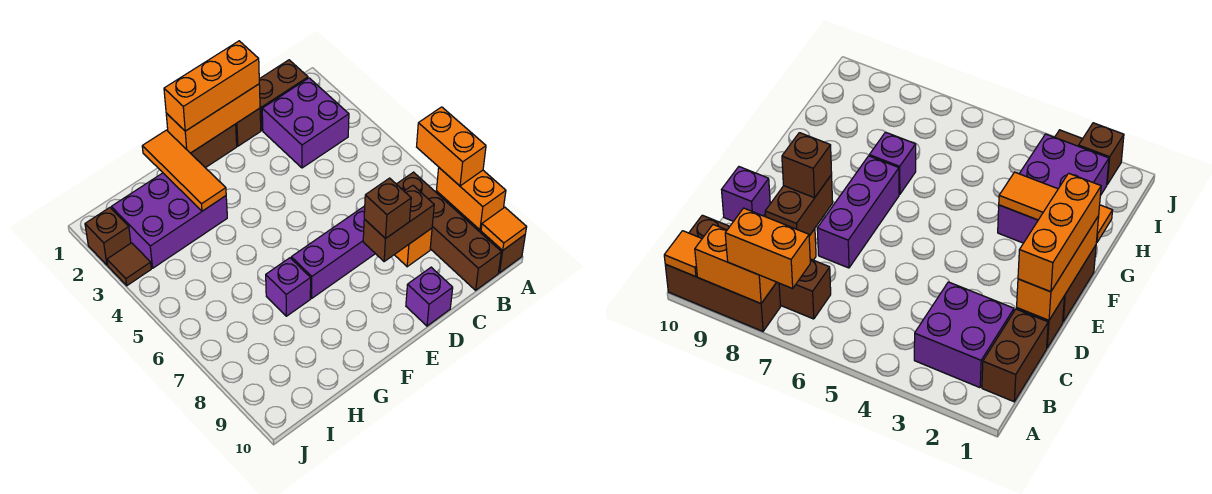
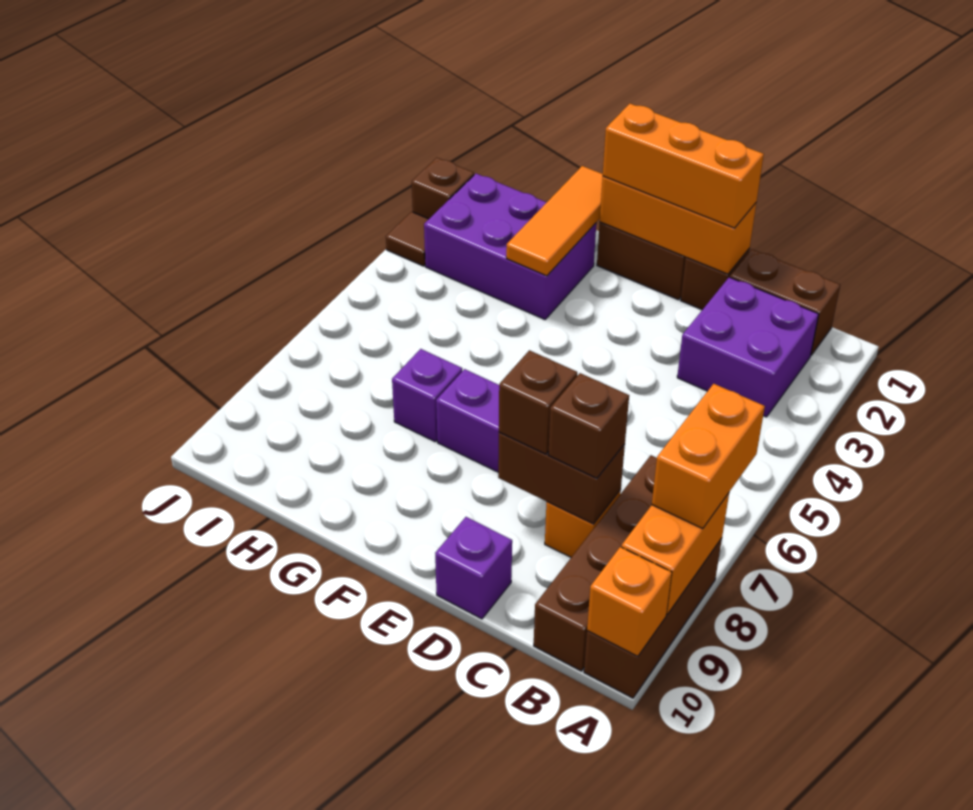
orange tile A10 level 2 -> orange brick A10 level 2
none -> brown brick C8 level 3

